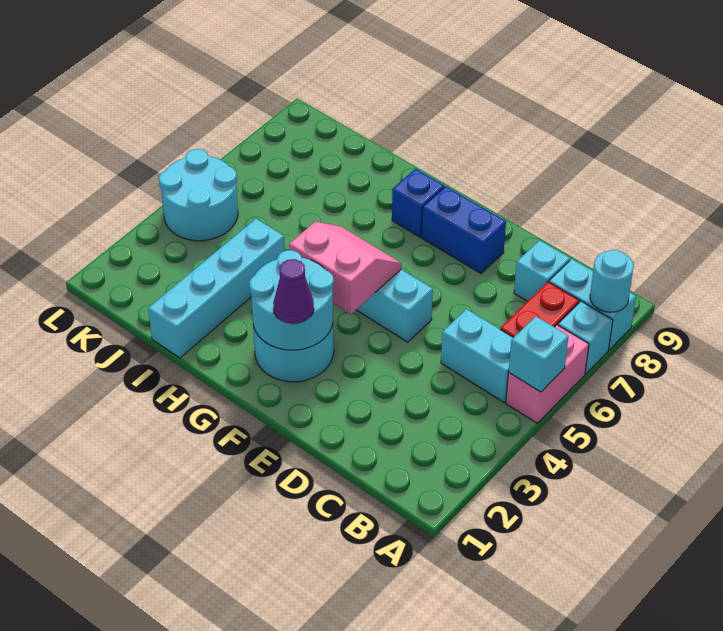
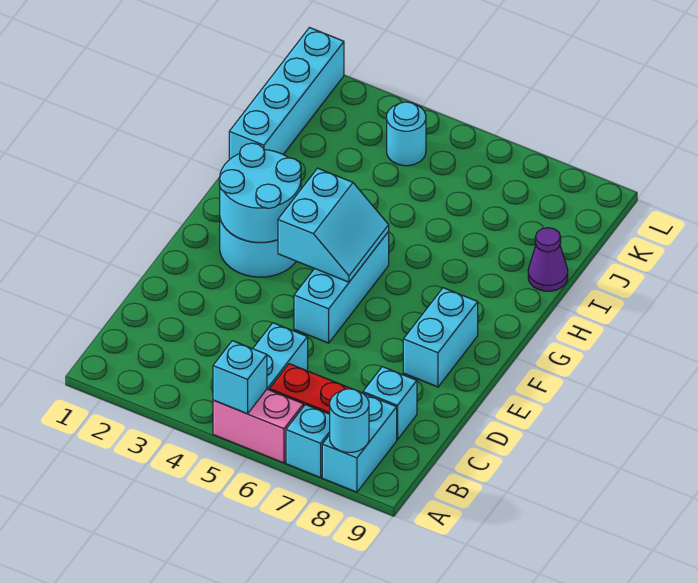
blue brick E8:F8 level 1 -> cyan brick E8:F8 level 1
purple cone F2 level 3 -> purple cone I9 level 1
pink slope F4:G5 level 2 top 4 -> cyan slope F4:G5 level 2 top 4
blue brick G8 level 1 -> none
cyan brick I1:I4 level 1 -> cyan brick I1:L1 level 1
cyan round brick K4:L5 level 1 -> cyan round brick K4 level 1

